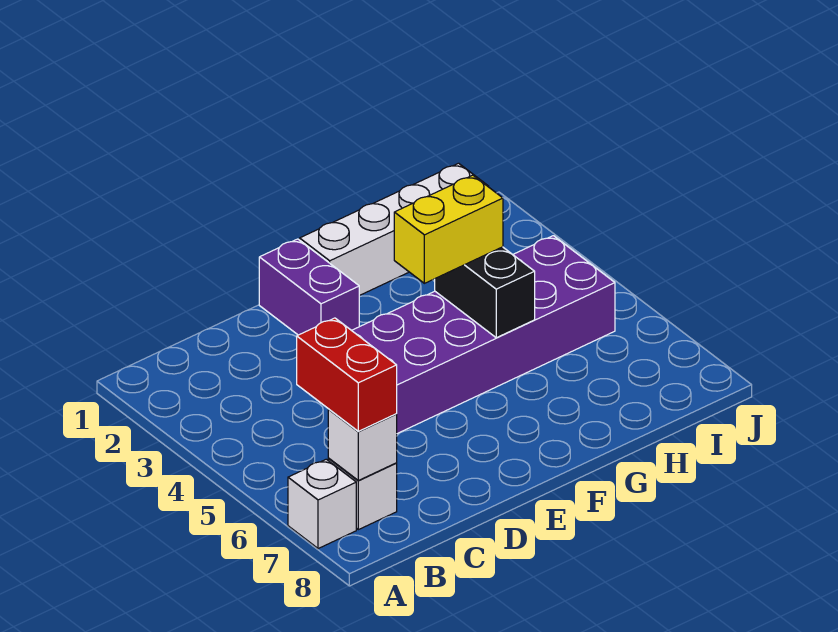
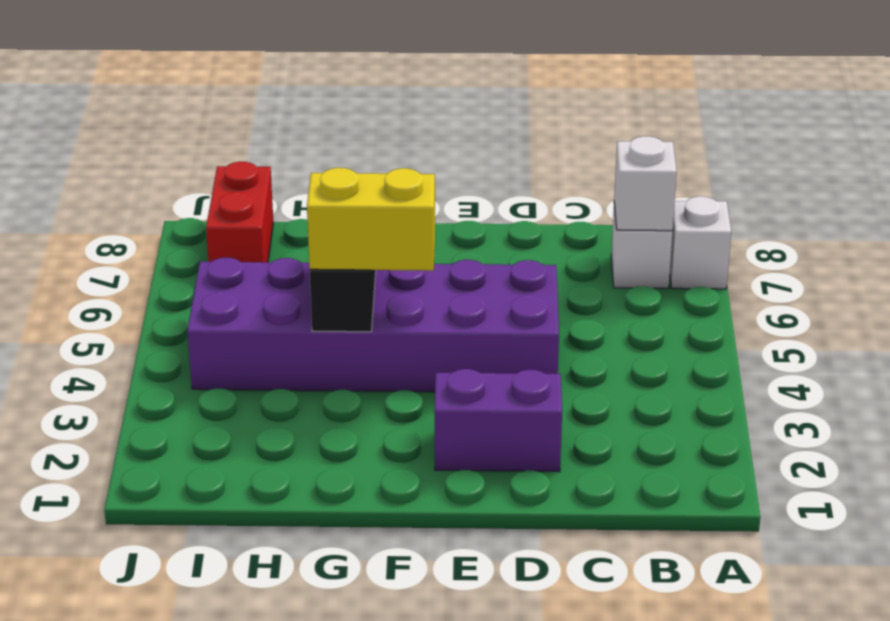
red brick B6:B7 level 3 -> red brick I7:I8 level 1
purple brick E1:E2 level 1 -> purple brick D2:E2 level 1
white brick F1:I1 level 1 -> none

